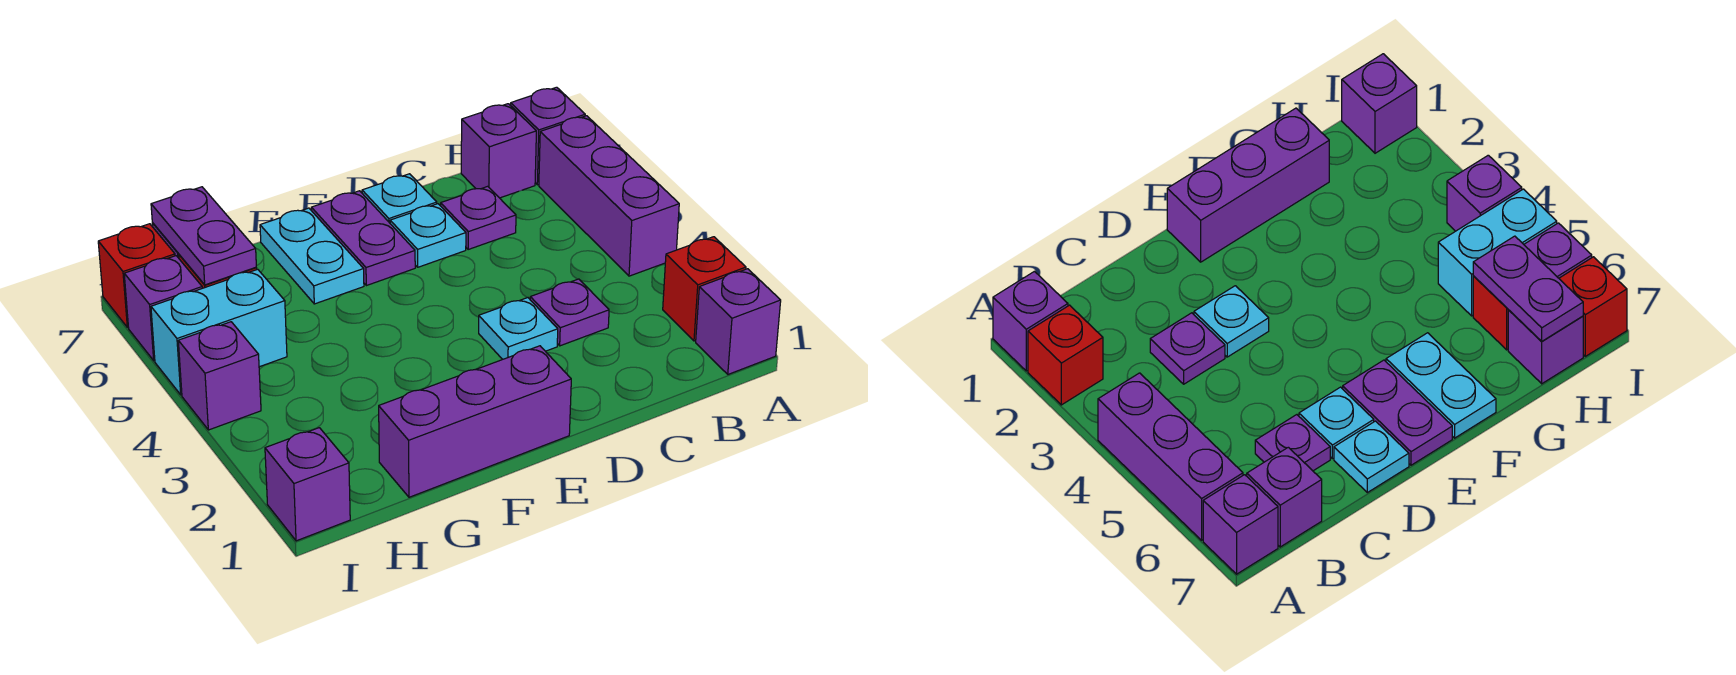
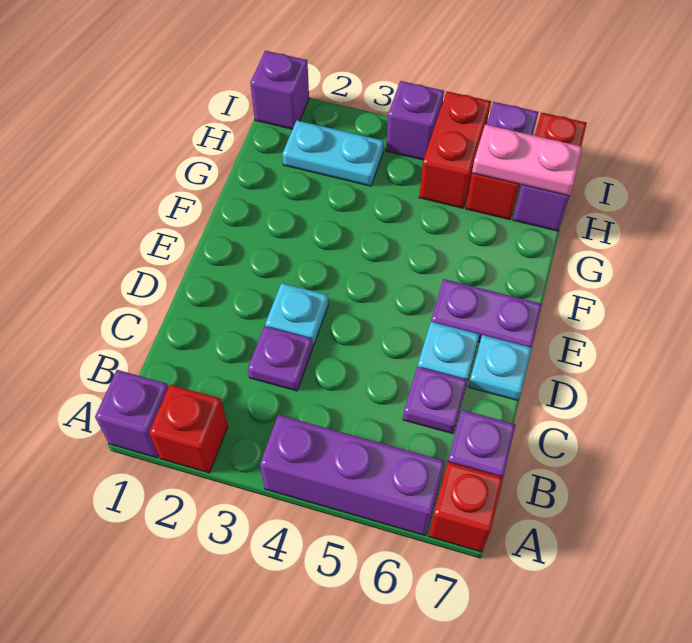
purple brick A7 level 1 -> red brick A7 level 1
purple brick E1:G1 level 1 -> none
cyan plate F6:F7 level 1 -> cyan plate H2:H3 level 1
cyan brick H5:I5 level 1 -> red brick H5:I5 level 1
purple plate H6:H7 level 2 -> pink plate H6:H7 level 2

